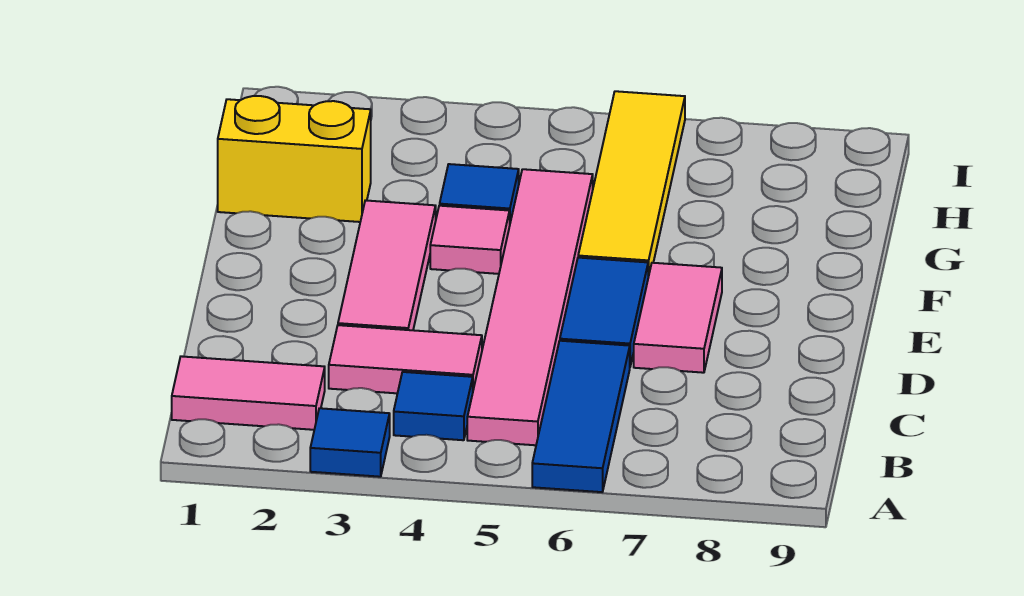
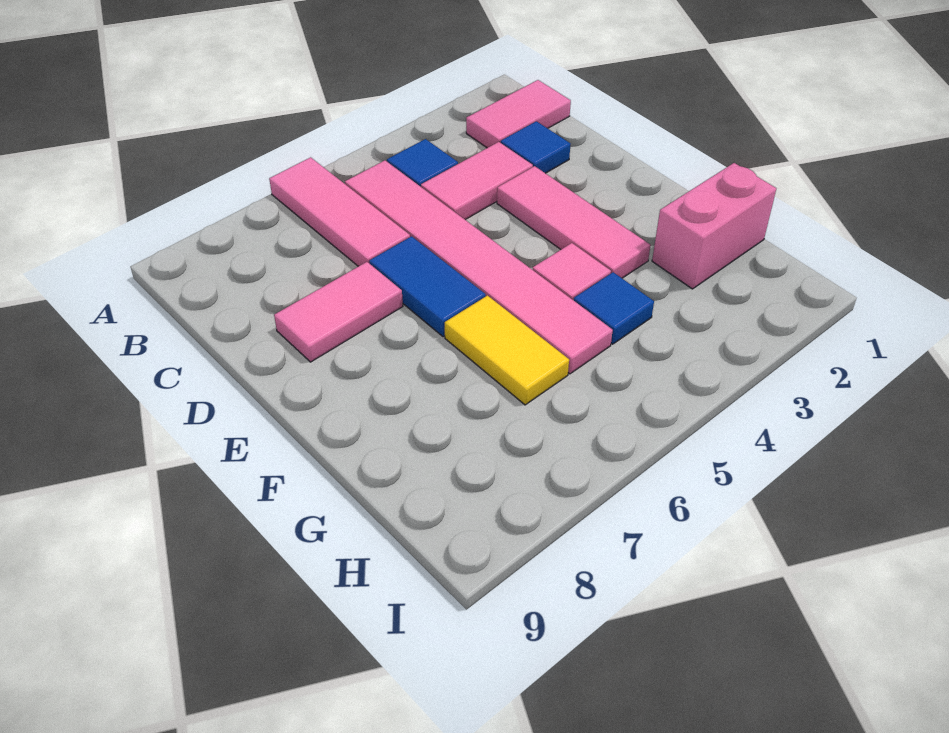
blue tile A3 level 1 -> blue tile C2 level 1
blue tile A6:C6 level 1 -> pink tile A6:C6 level 1
pink tile D7:E7 level 1 -> pink tile D7:D8 level 1
yellow tile F6:I6 level 1 -> yellow tile F6:G6 level 1
yellow brick G1:G2 level 1 -> pink brick G1:G2 level 1

